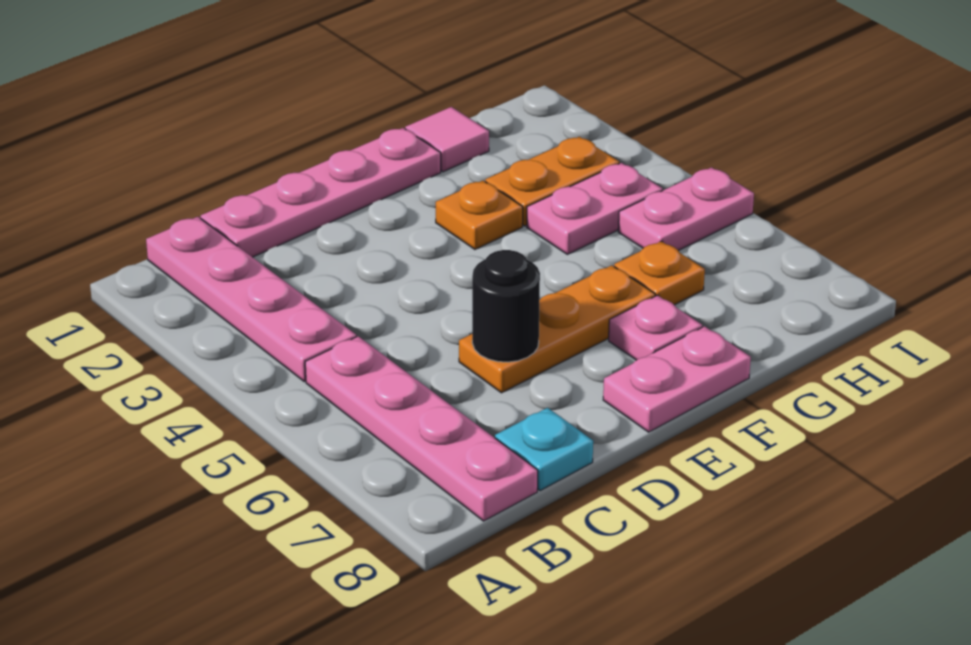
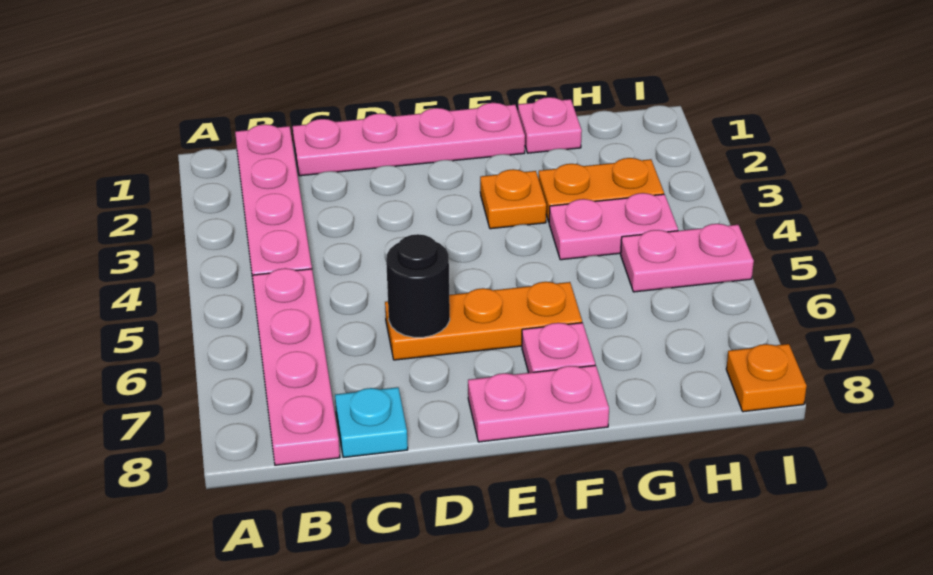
pink tile G1 level 1 -> pink plate G1 level 1
orange plate G6 level 1 -> orange plate I8 level 1

